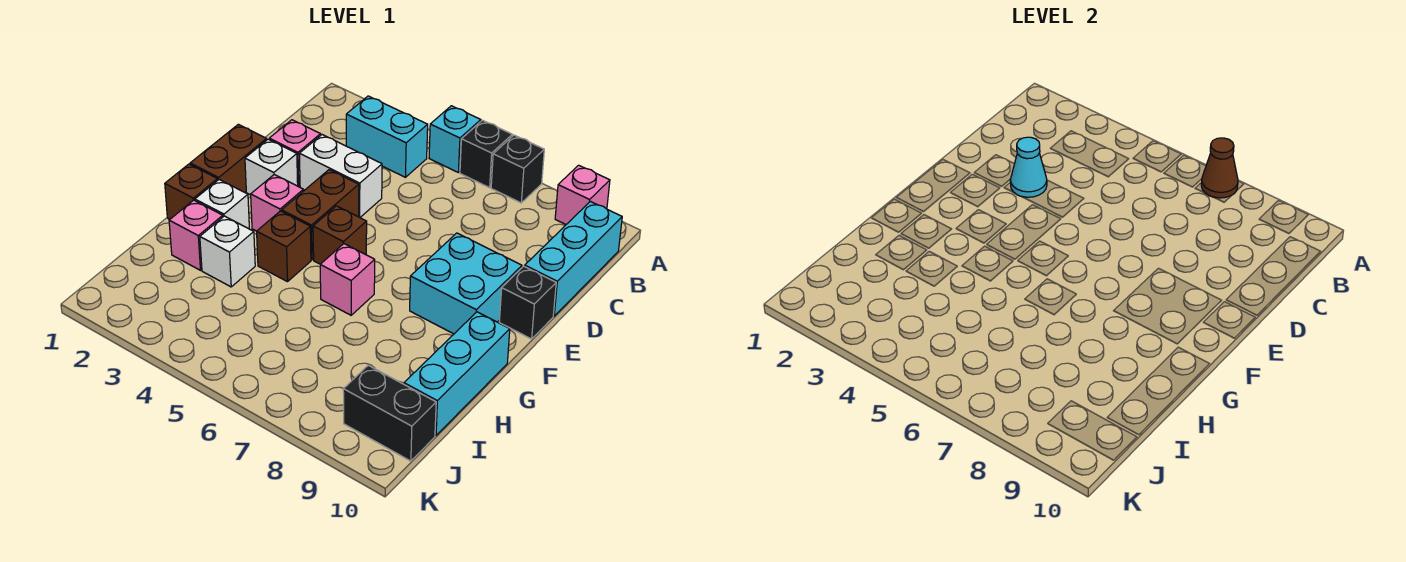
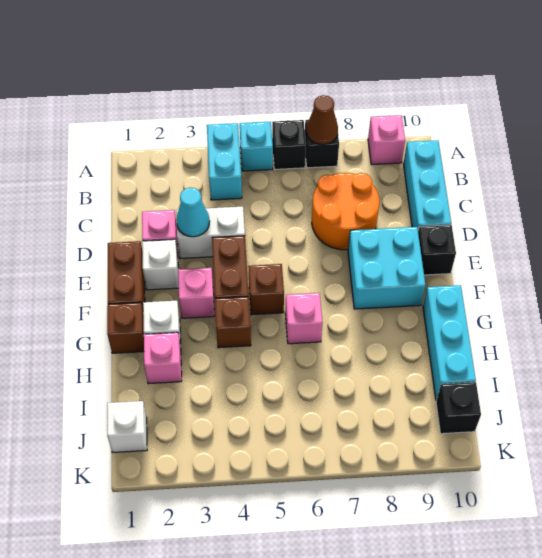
cyan brick B3:B4 level 1 -> cyan brick A4:B4 level 1
none -> orange round brick C7:D8 level 1
white brick H3 level 1 -> white brick J1 level 1
black brick J9:J10 level 1 -> black brick J10 level 1

